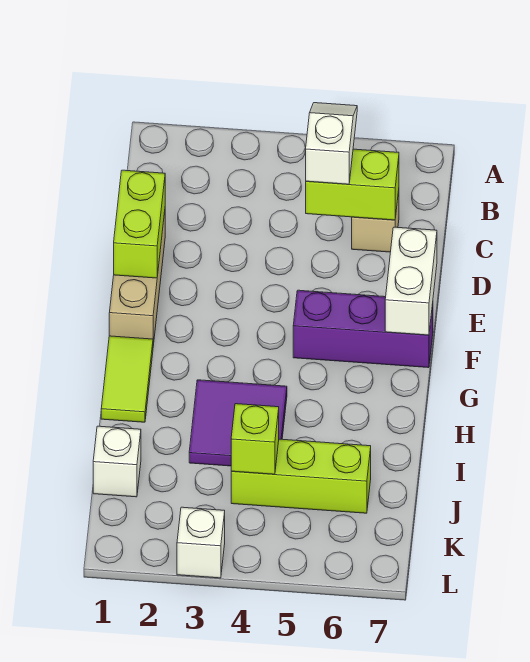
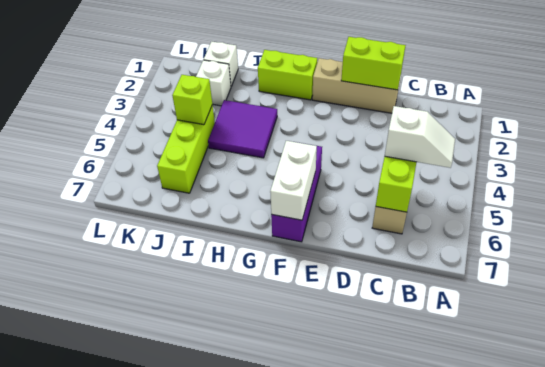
white brick E7:F7 level 2 -> white brick F6:F7 level 2
lime tile G1:H1 level 1 -> lime brick G1:H1 level 1
white brick L3 level 1 -> white brick J2 level 1

